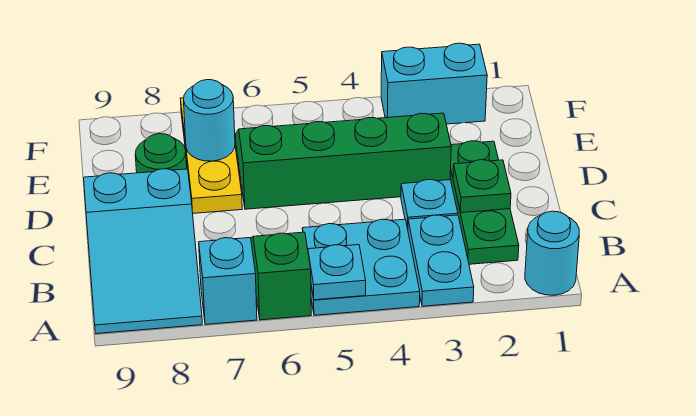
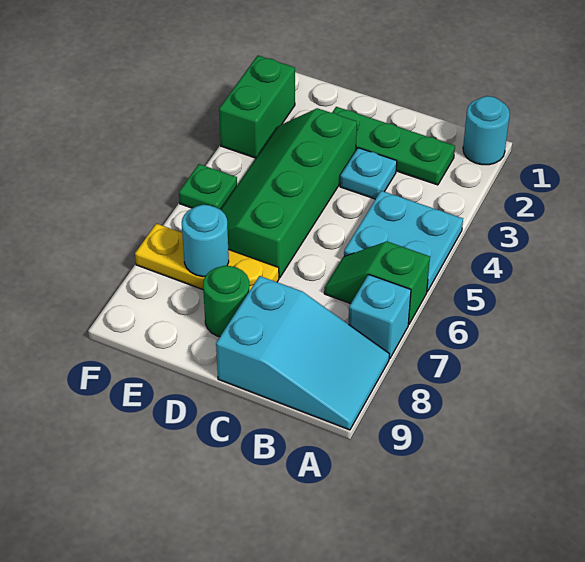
cyan plate A3:B3 level 1 -> none
cyan plate A5 level 2 -> none
green plate C2 level 2 -> green plate F5 level 1
cyan brick F2:F3 level 1 -> green brick F2:F3 level 1

